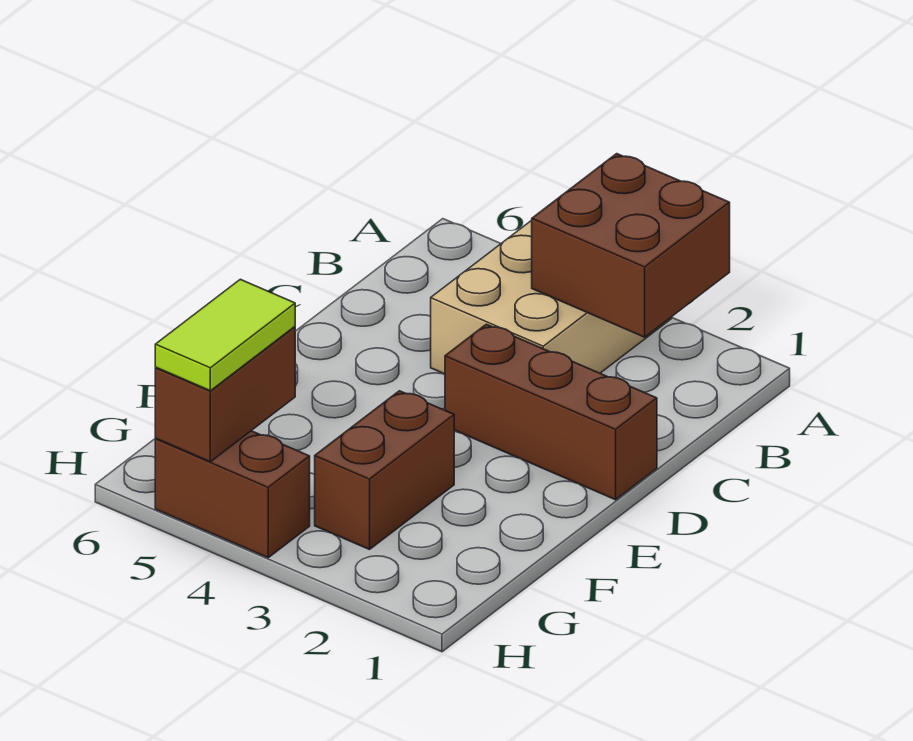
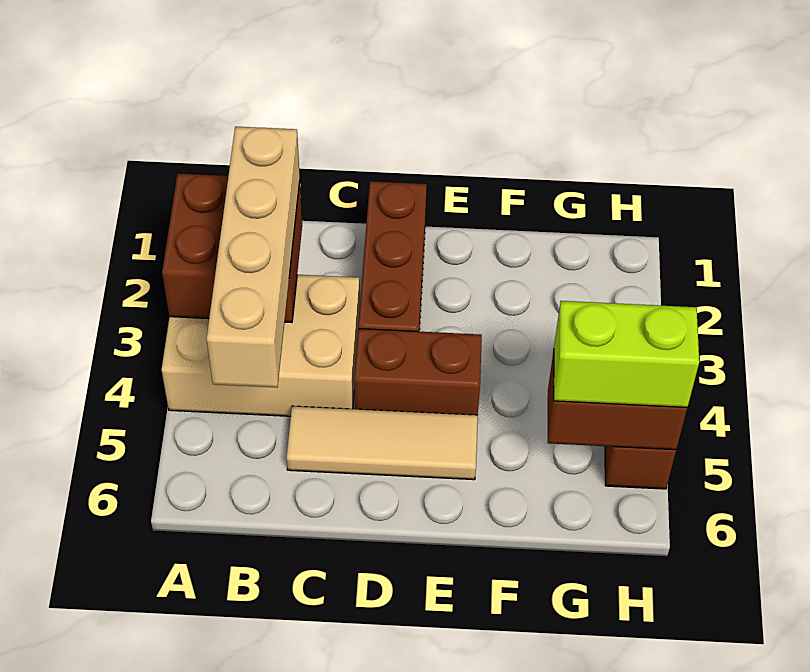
none -> tan brick B2:B5 level 3
none -> tan tile C5:E5 level 1
brown brick F3:G3 level 1 -> brown brick D4:E4 level 1
lime tile G5:H5 level 3 -> lime brick G5:H5 level 3

